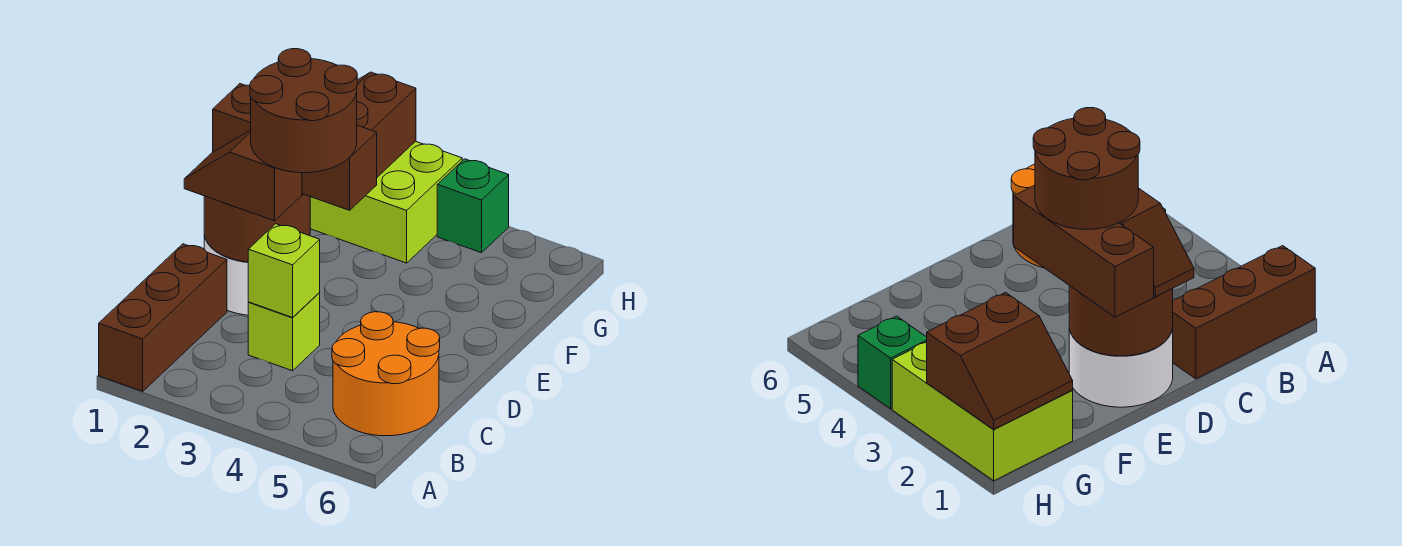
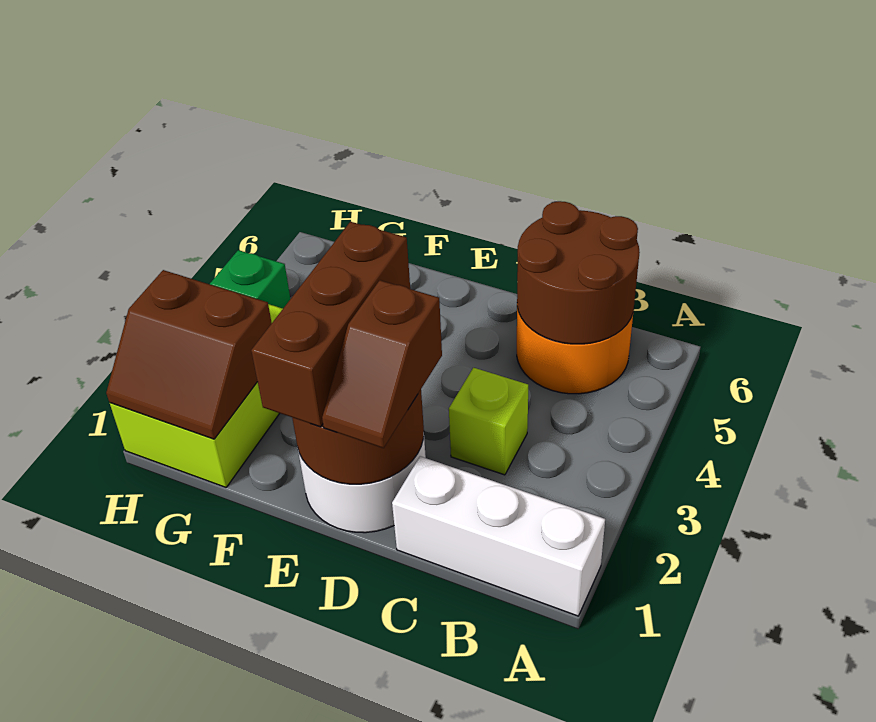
brown brick A1:C1 level 1 -> white brick A1:C1 level 1
lime brick C3 level 2 -> none
brown round brick D2:E3 level 4 -> brown round brick B5:C6 level 2

